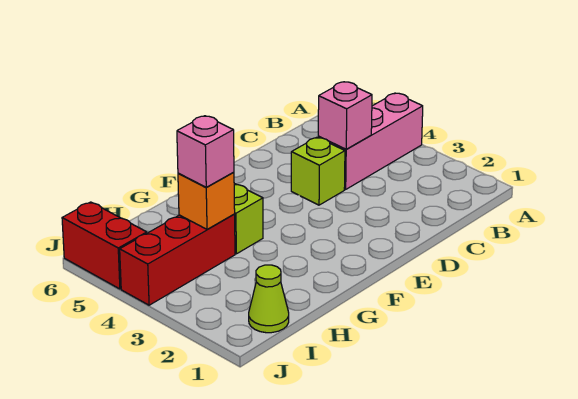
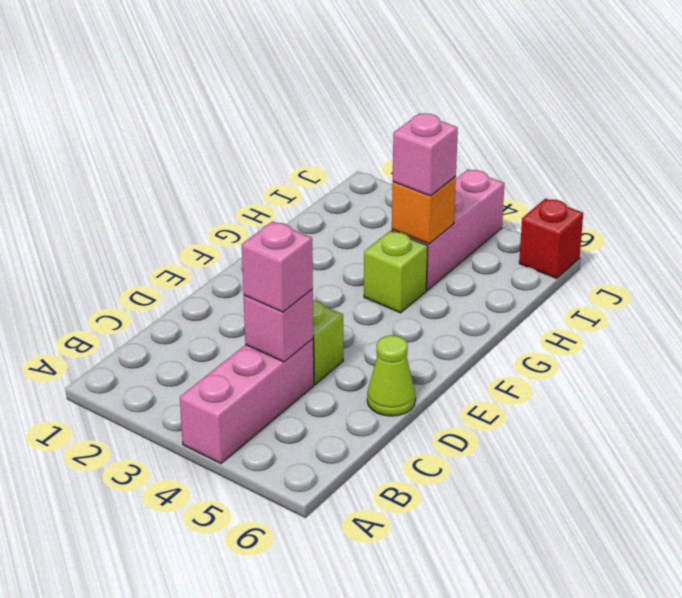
none -> pink brick C4 level 3
red brick H4:J4 level 1 -> pink brick H4:J4 level 1
lime cone I1 level 1 -> lime cone D6 level 1
red brick J5:J6 level 1 -> red brick J6 level 1

